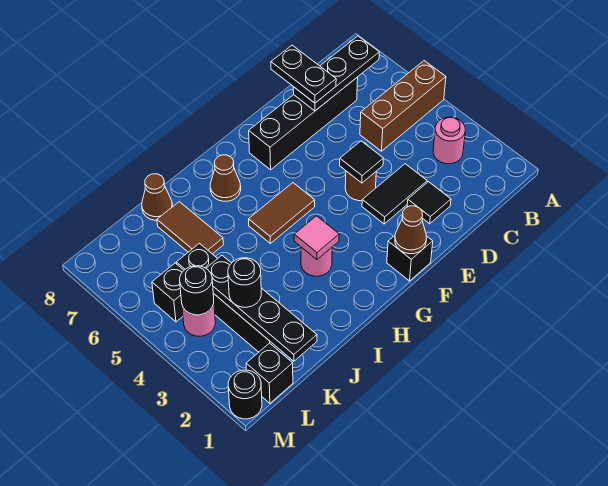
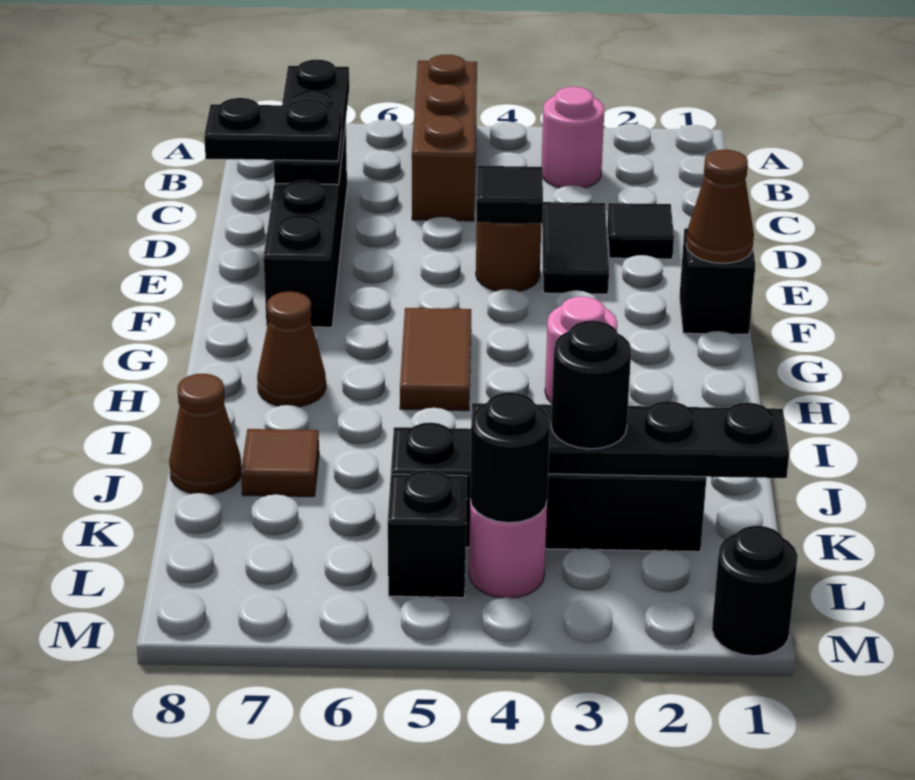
pink tile H3 level 2 -> none
brown tile J6:J7 level 1 -> brown tile J7 level 1
black brick L1 level 1 -> none

